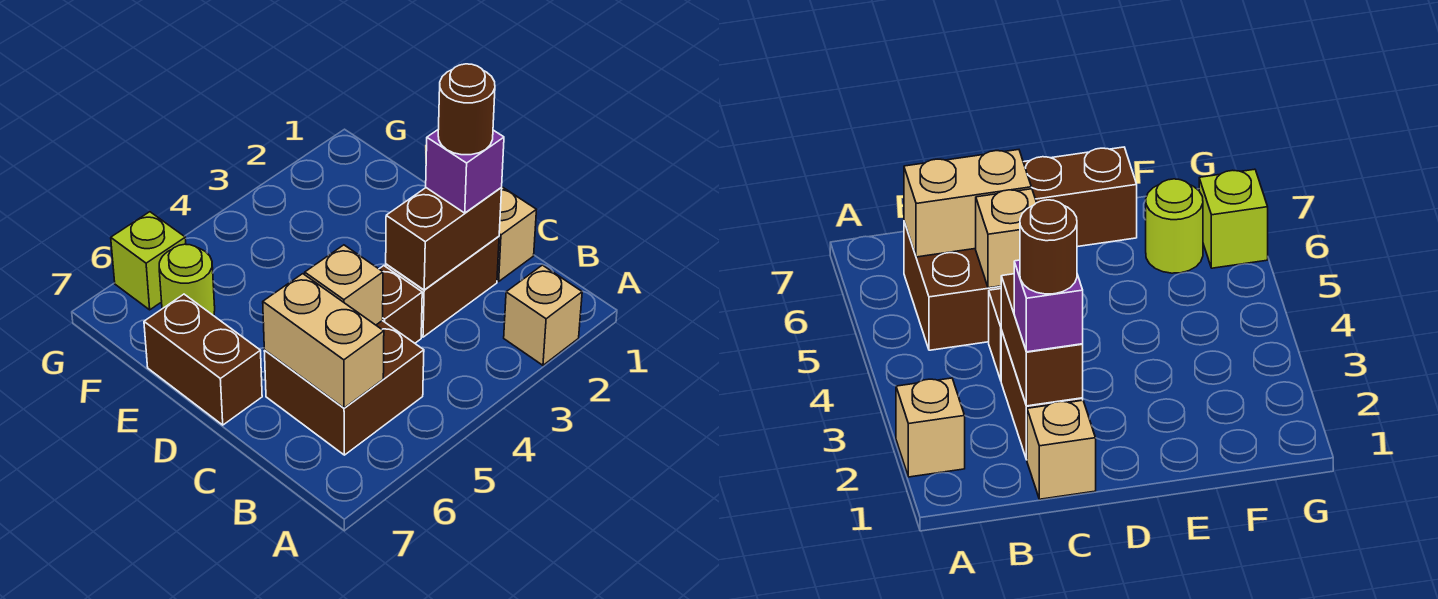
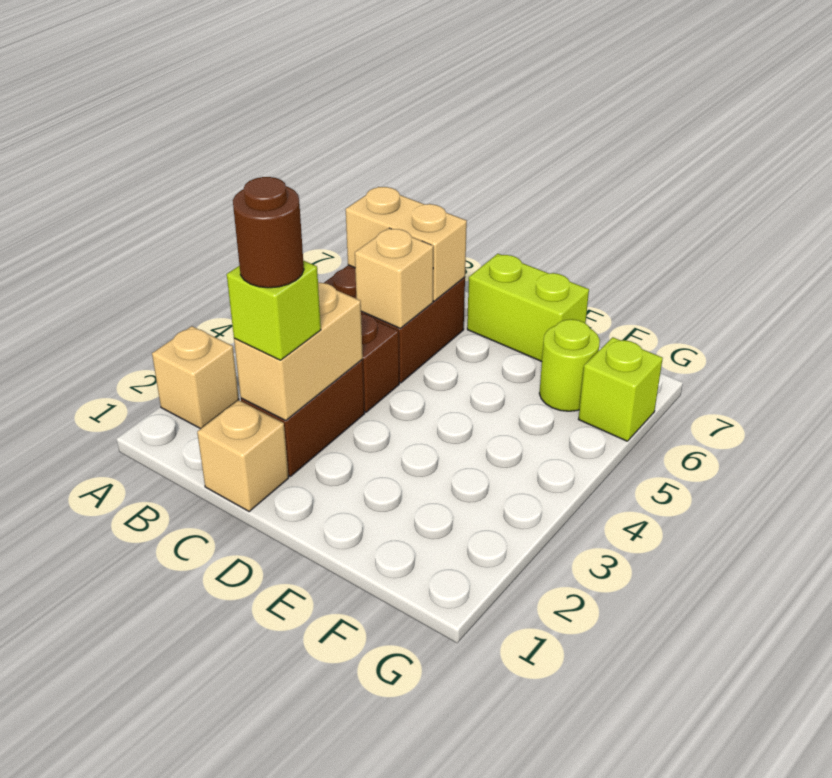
brown brick C2:C3 level 2 -> tan brick C2:C3 level 2
purple brick C2 level 3 -> lime brick C2 level 3
brown brick D7:E7 level 1 -> lime brick D7:E7 level 1

